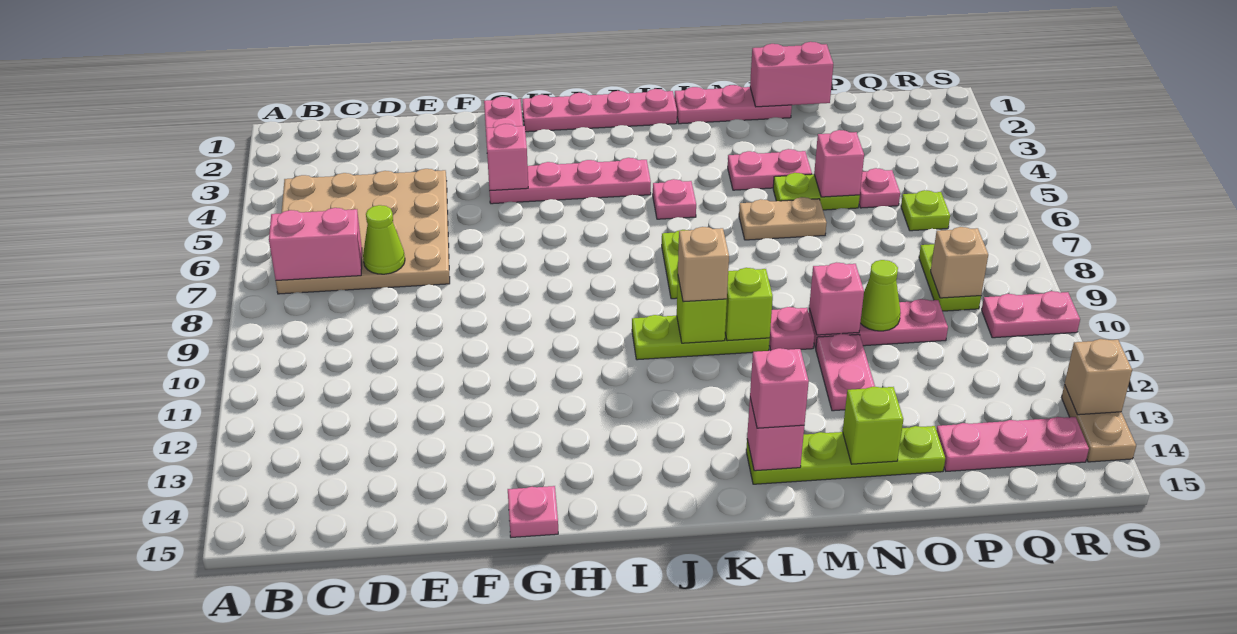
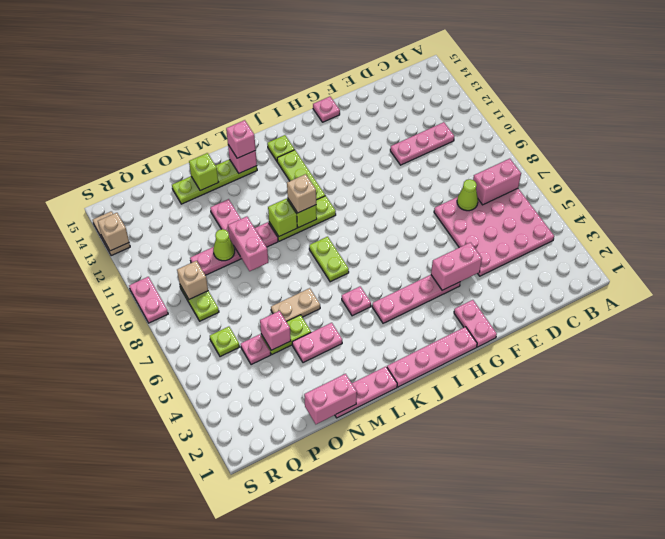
tan plate B4:E7 level 1 -> pink plate B4:E7 level 1
pink brick G4 level 2 -> pink brick F4:G4 level 2
none -> lime plate J11:J13 level 1
none -> lime plate J14 level 1
pink brick N10 level 2 -> pink brick N9:N10 level 2
pink plate P14:R14 level 1 -> pink plate C11:E11 level 1
pink plate R10:S10 level 1 -> pink plate S9:S10 level 1

